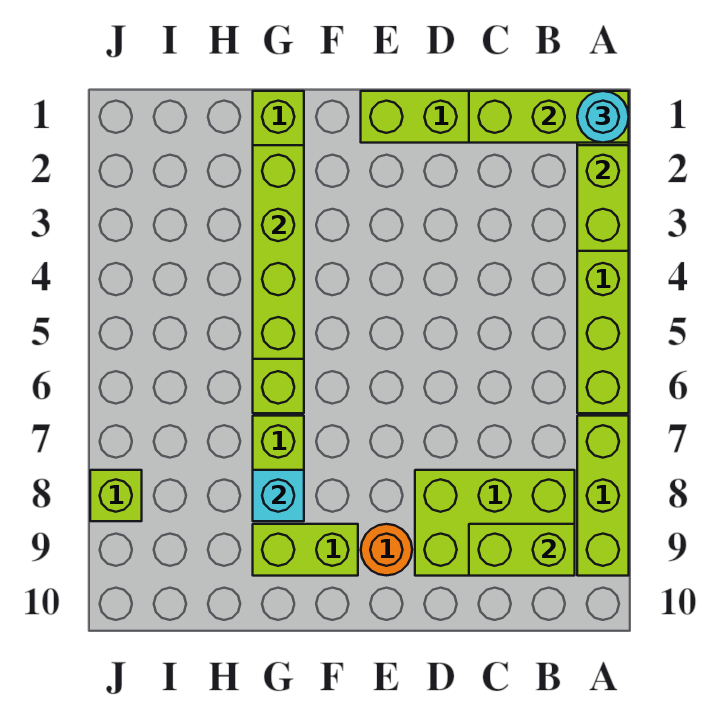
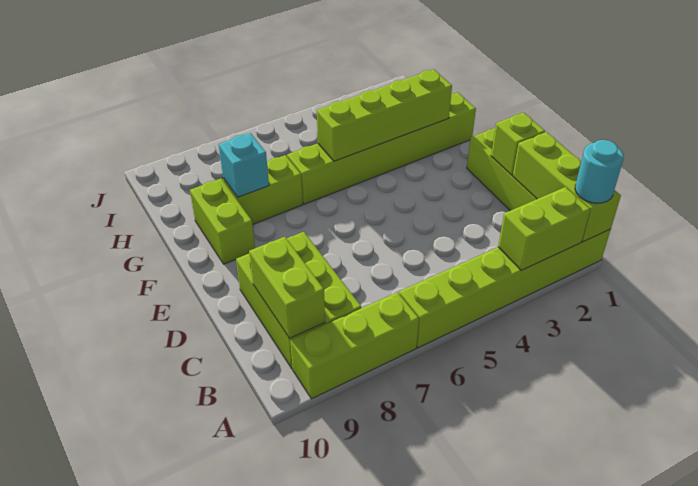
orange round brick E9 level 1 -> none
lime brick J8 level 1 -> lime brick D1 level 2

